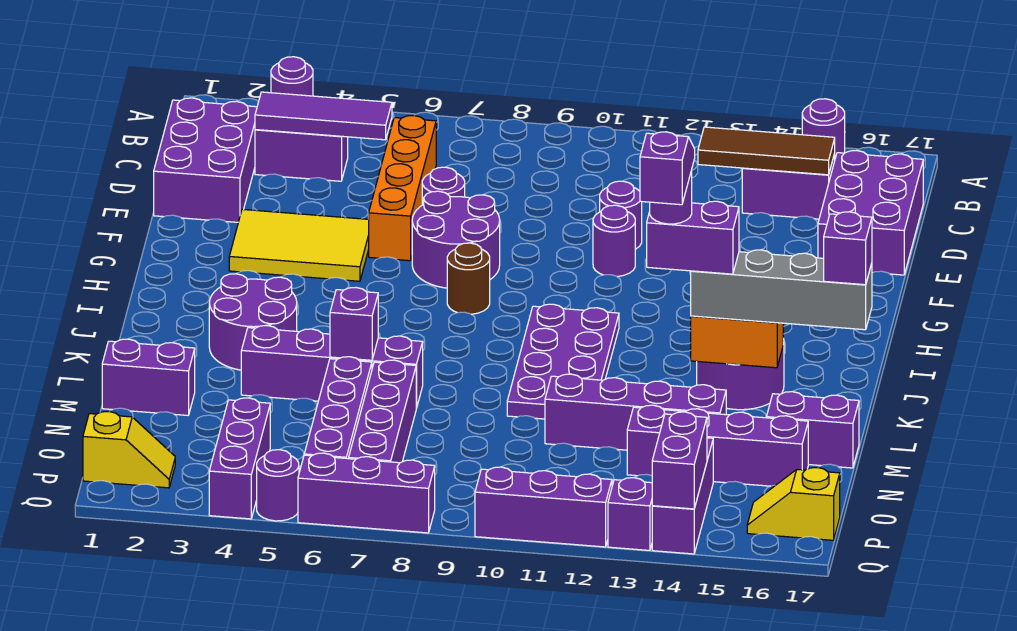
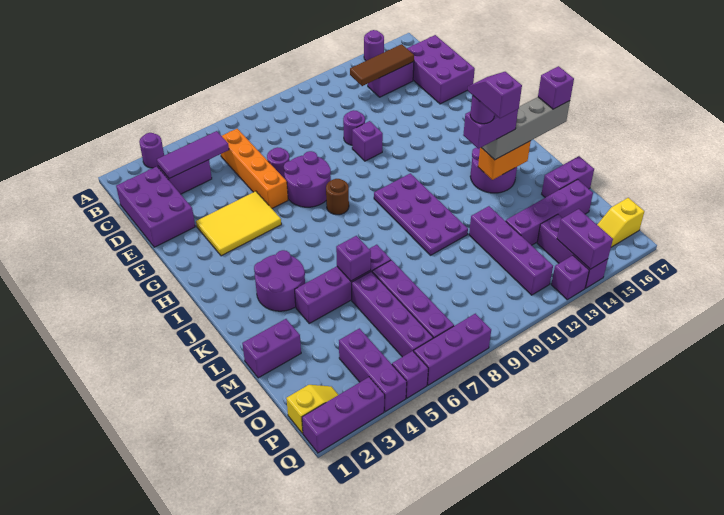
purple round brick F11 level 1 -> purple brick F11 level 1
purple brick M11:M14 level 1 -> purple brick M12:P12 level 1
purple round brick Q5 level 1 -> purple brick Q5 level 1
purple brick Q10:Q12 level 1 -> purple brick Q1:Q3 level 1

